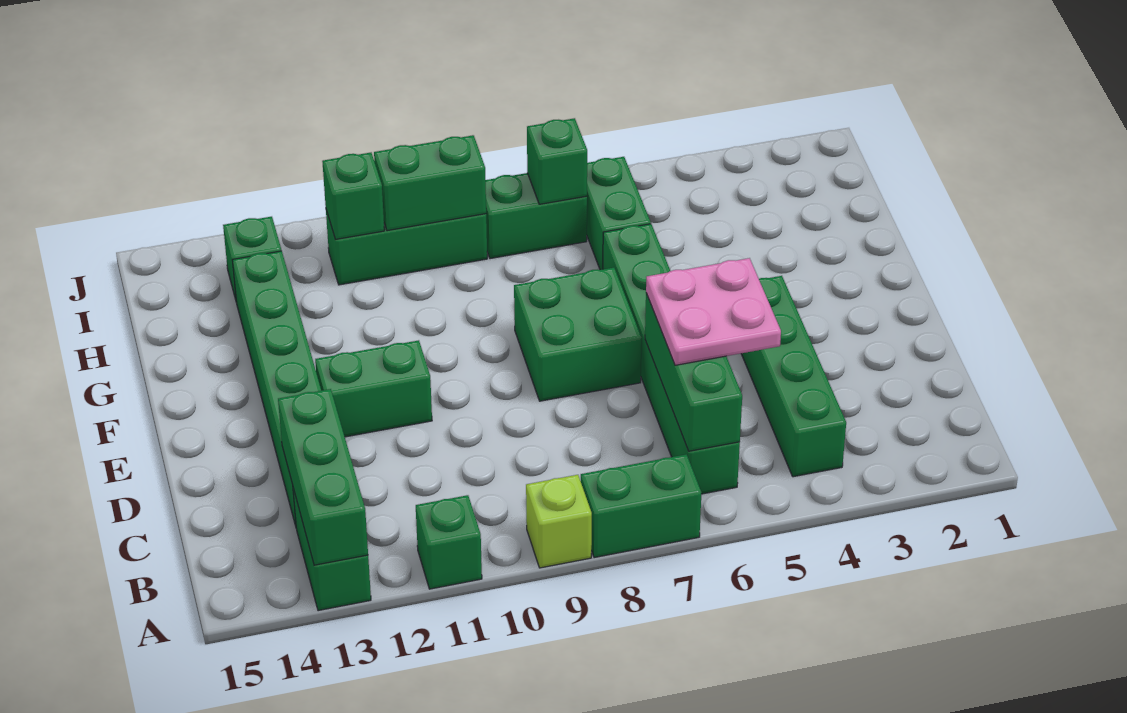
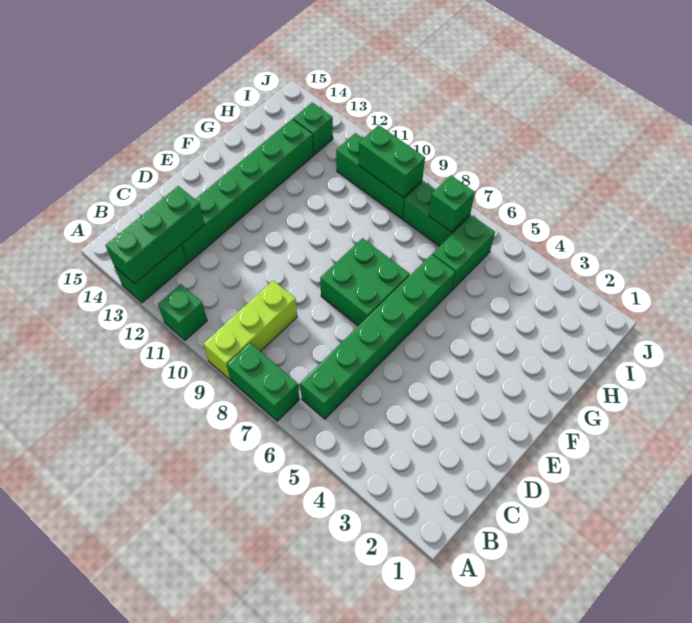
lime brick A9 level 1 -> lime brick A9:C9 level 1
green brick B4:E4 level 1 -> none
green brick B6:D6 level 2 -> none
pink plate C5:D6 level 3 -> none
green brick E11:E12 level 1 -> none
green brick I11 level 2 -> none

